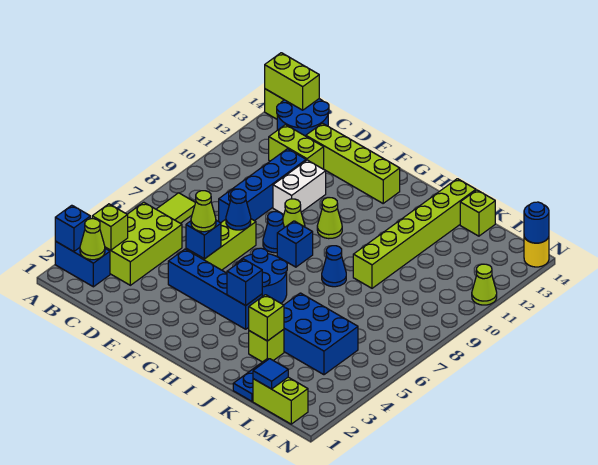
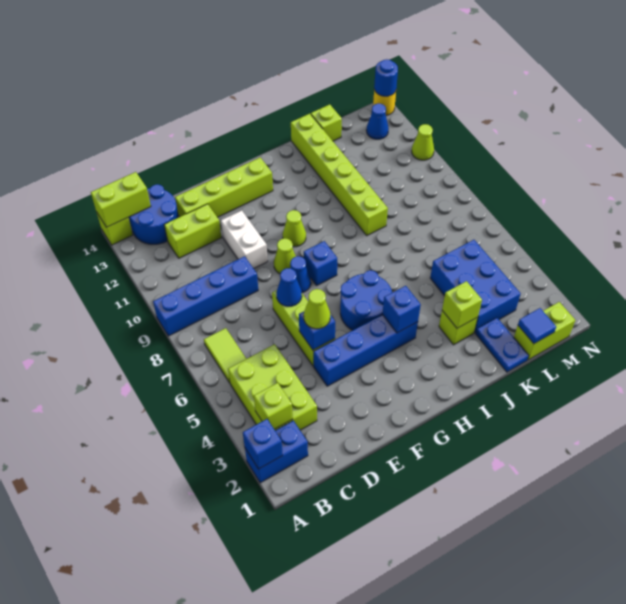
lime cone B2 level 2 -> none
blue brick D8:D11 level 1 -> blue brick A9:D9 level 1
blue cone I8 level 1 -> blue cone M13 level 1
blue brick J4:L5 level 1 -> blue brick K3:L5 level 1

